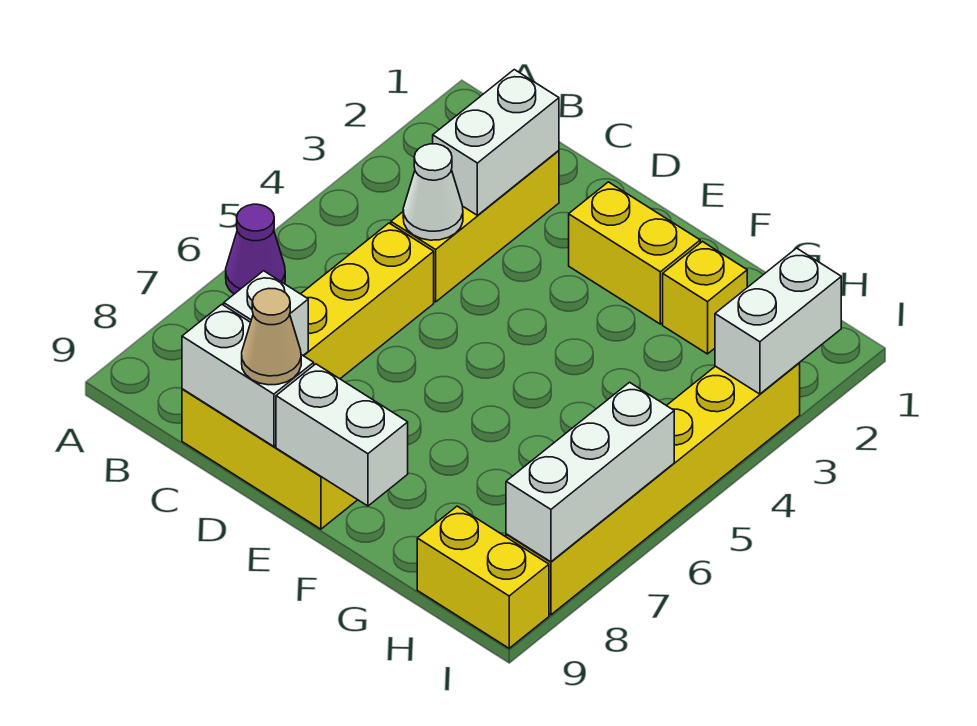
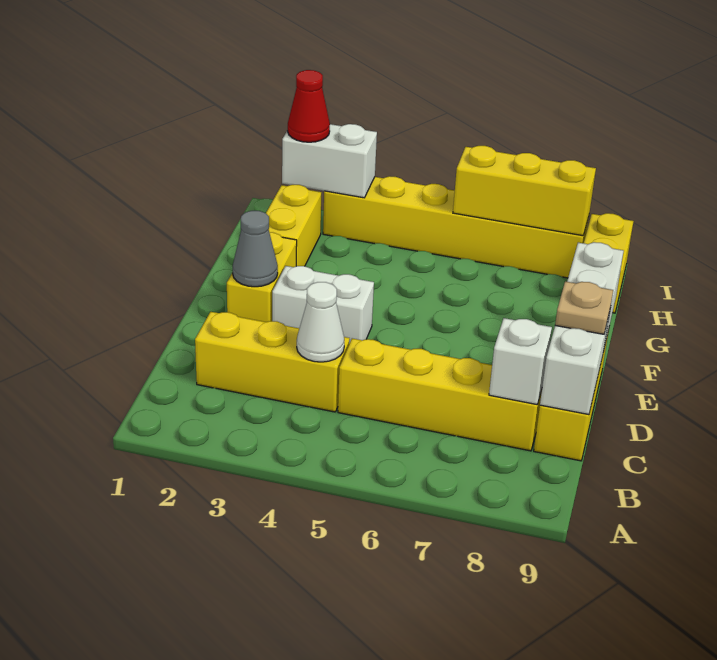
purple cone A6 level 1 -> none
white brick C2:C3 level 2 -> white brick E3:E4 level 1
tan cone D9 level 3 -> tan plate D9 level 3
none -> grey cone E2 level 2
yellow brick G2 level 1 -> yellow brick G2:H2 level 1
none -> red cone I2 level 3
white brick I6:I8 level 2 -> yellow brick I6:I8 level 2

